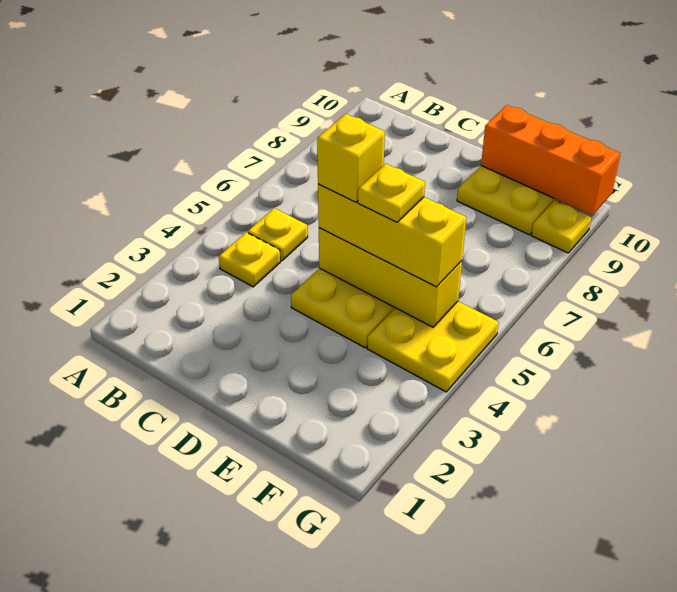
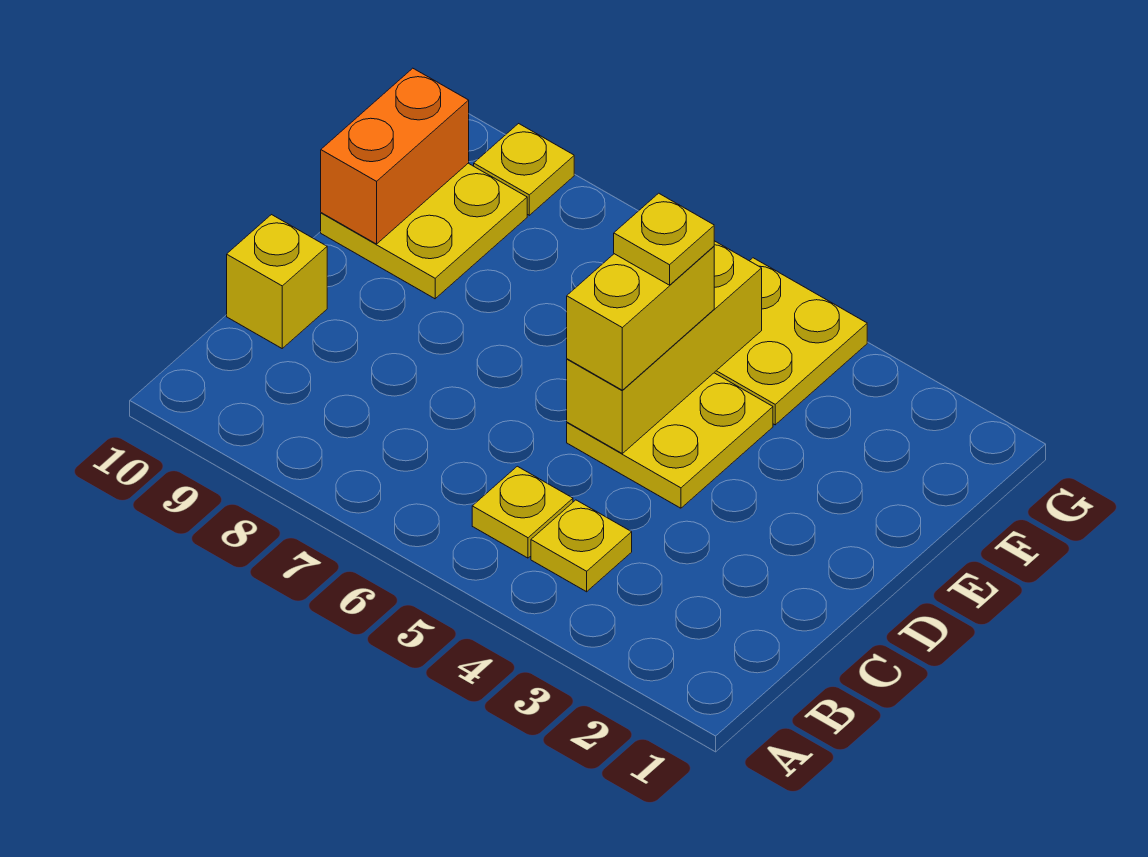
yellow brick D5:F5 level 3 -> yellow brick D5:E5 level 3
yellow brick D5 level 4 -> yellow brick C10 level 1
orange brick E10:G10 level 2 -> orange brick E10:F10 level 2

